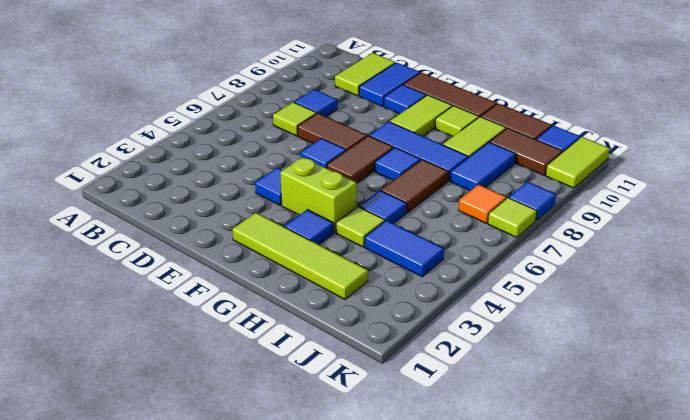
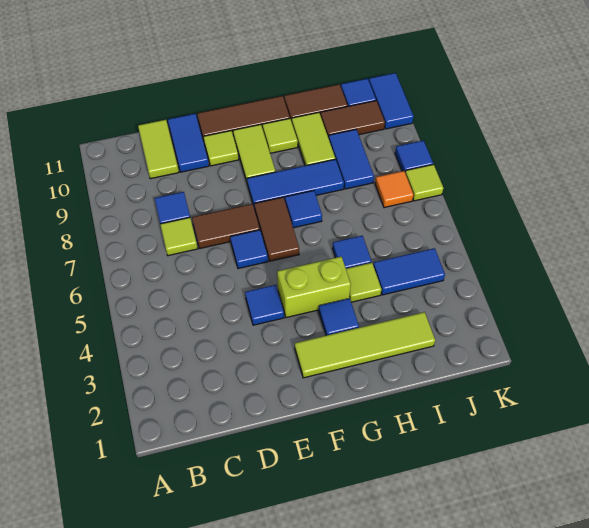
blue tile E10 level 1 -> lime tile E10 level 1
brown tile H6:H7 level 1 -> none
lime tile K10:K11 level 1 -> blue tile K10:K11 level 1

